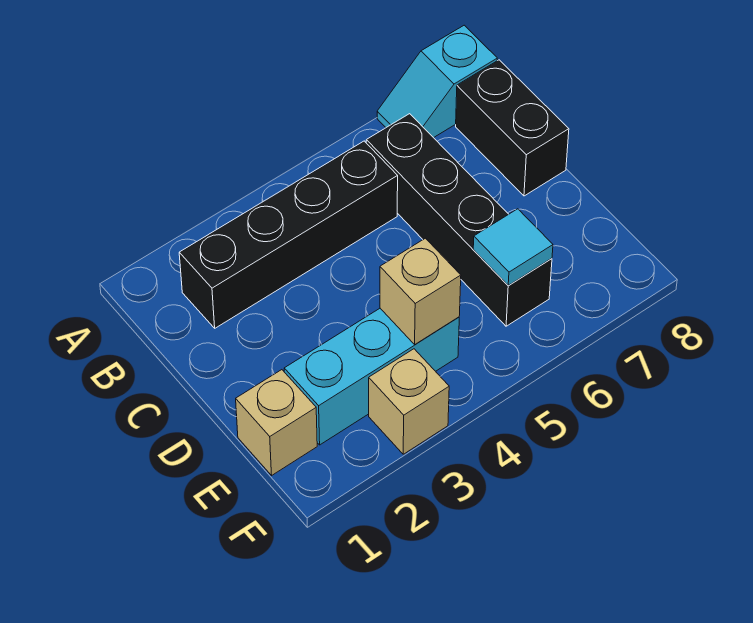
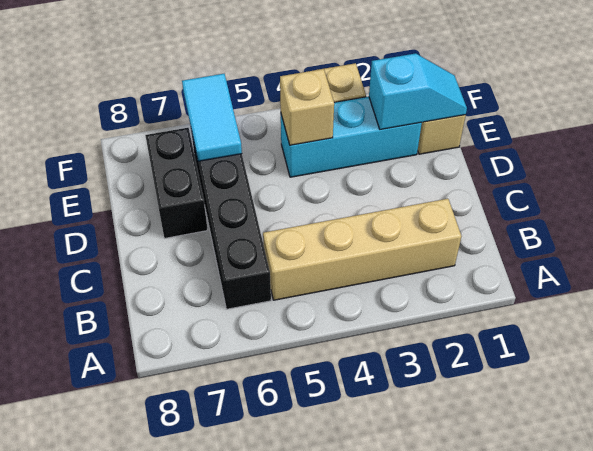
cyan slope A7:A8 level 1 top 8 -> cyan slope E1:E2 level 2 top 2
black brick B2:B5 level 1 -> tan brick B2:B5 level 1
black brick B8:C8 level 1 -> black brick D7:E7 level 1
cyan tile E6 level 2 -> cyan tile E6:F6 level 2

